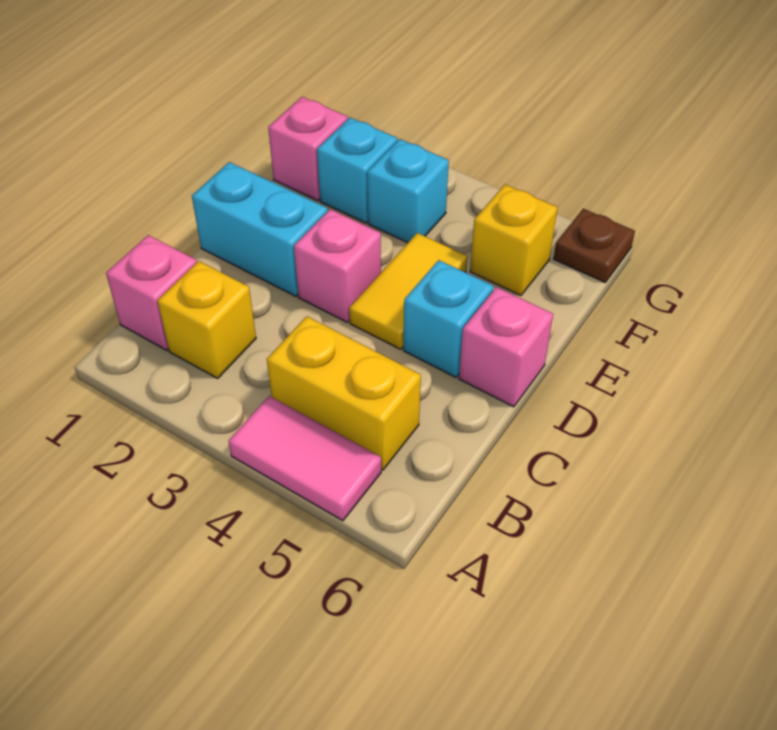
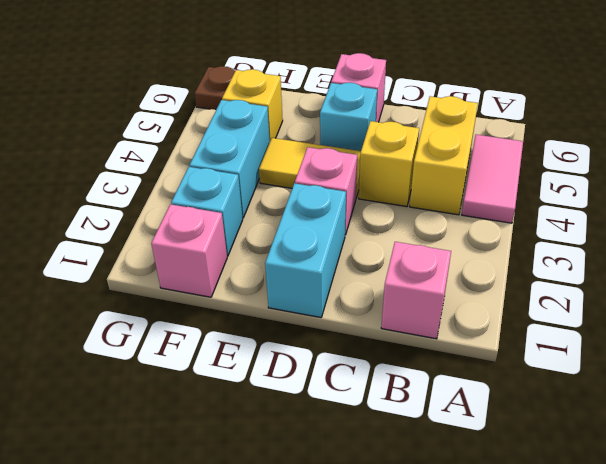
yellow brick B2 level 1 -> yellow brick C4 level 1
cyan brick F3 level 1 -> cyan brick F3:F4 level 1

